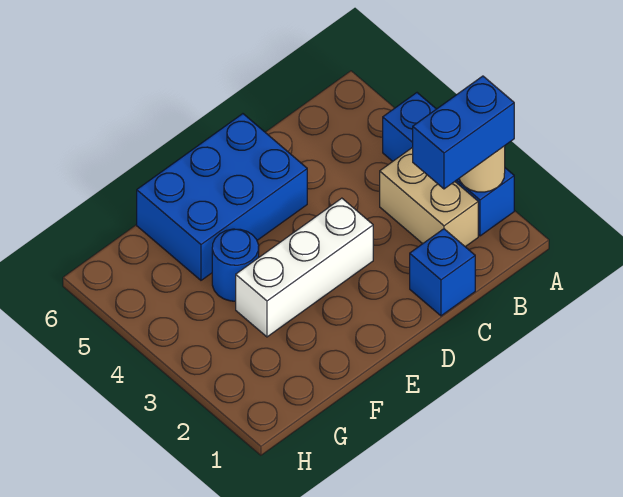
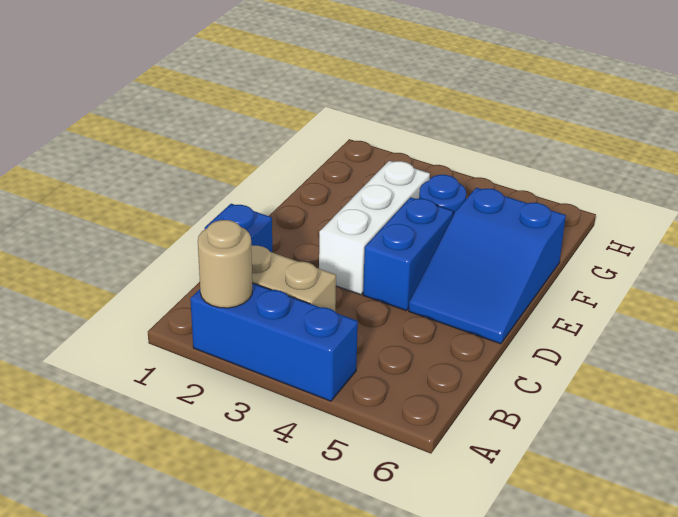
blue brick A2:B2 level 3 -> blue brick D4:E4 level 1
blue brick D5:F6 level 1 -> blue slope D5:F6 level 1 top F

